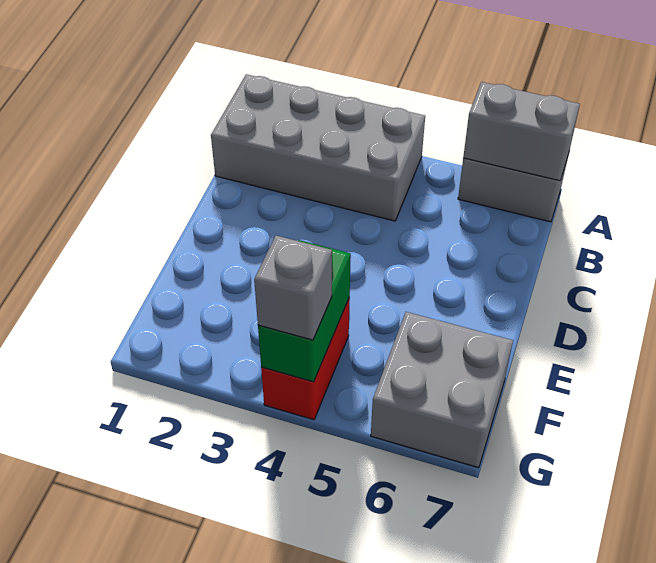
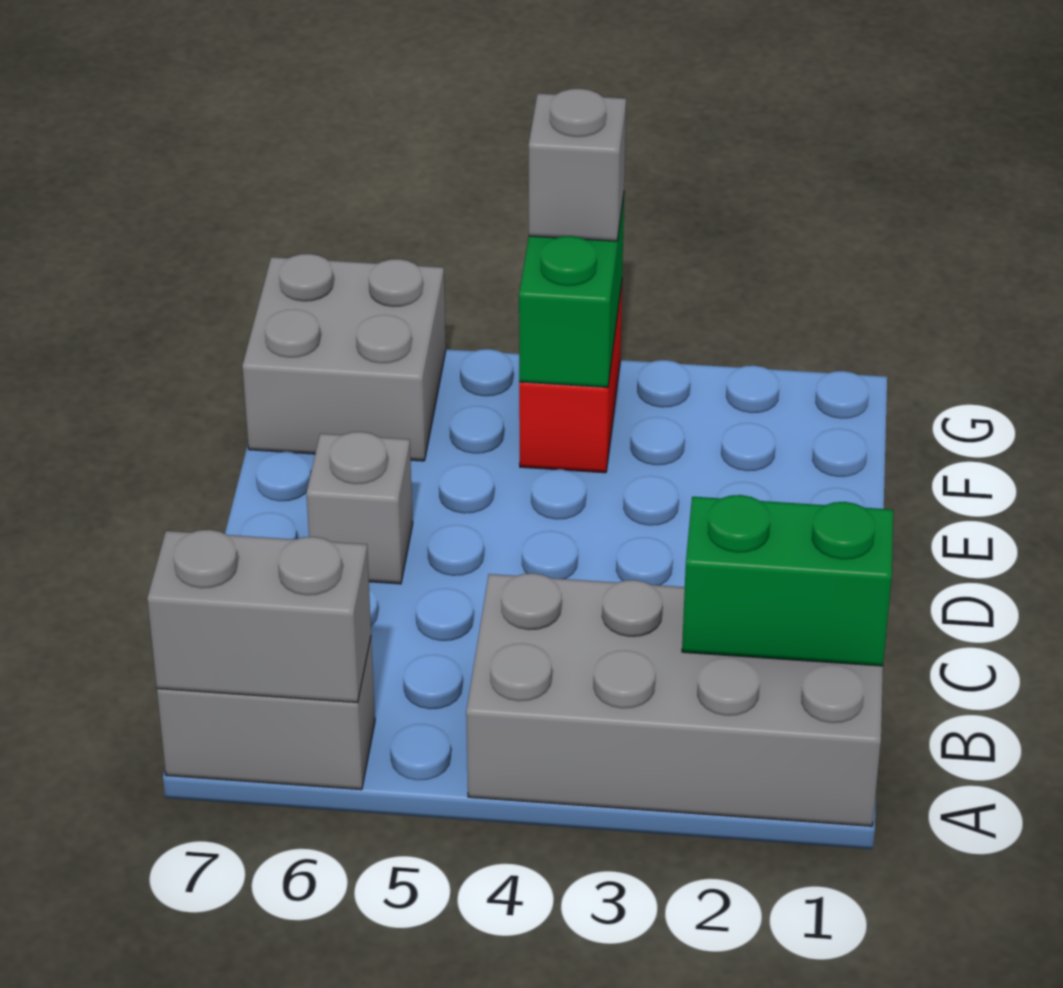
none -> green brick B1:B2 level 2
none -> grey brick D6 level 1

